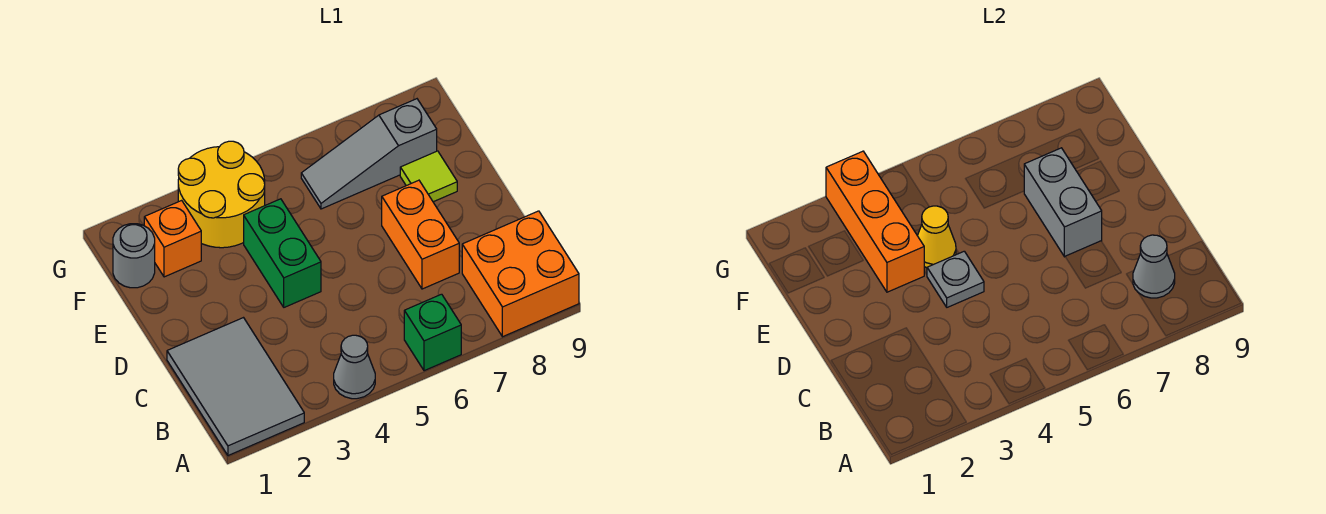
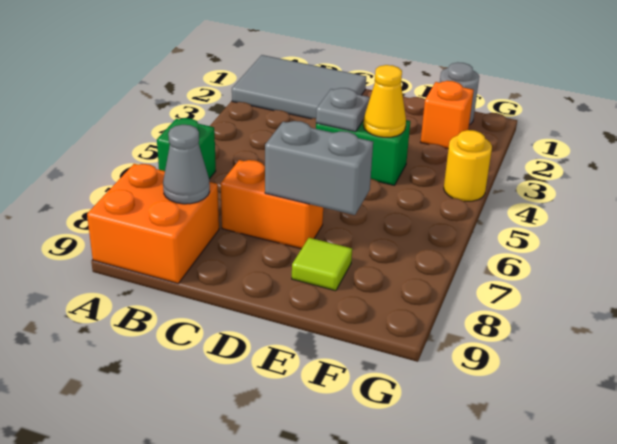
grey cone A4 level 1 -> none
orange brick E3:G3 level 2 -> none
yellow round brick F3:G4 level 1 -> yellow round brick G4 level 1
grey slope F6:F8 level 1 top 8 -> none

